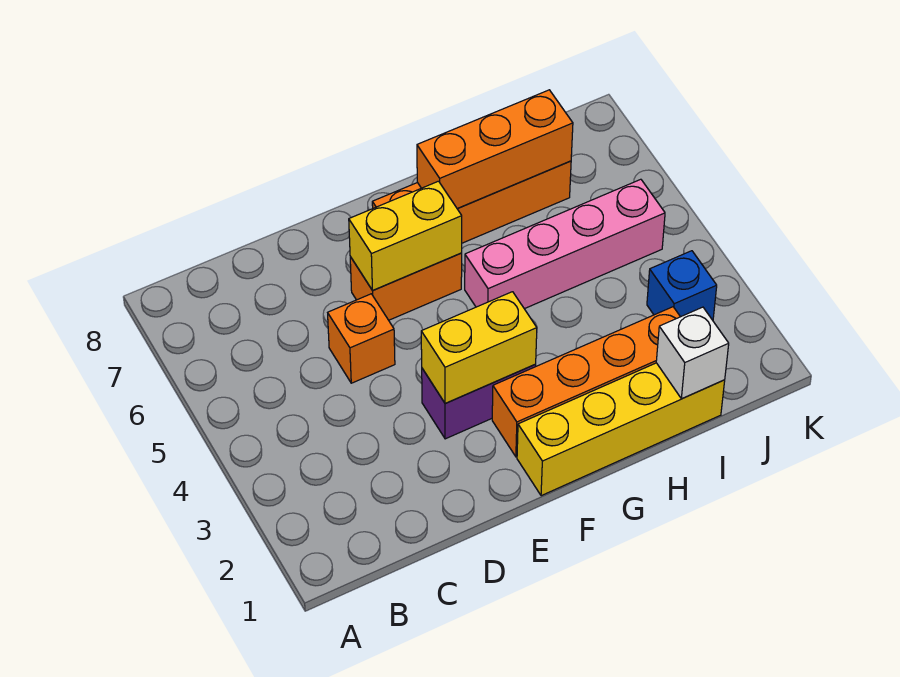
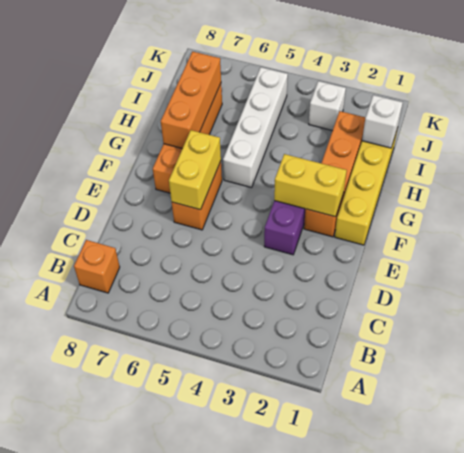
orange brick D5 level 1 -> orange brick B8 level 1
yellow brick E3:F3 level 2 -> yellow brick F2:F3 level 2
pink brick G5:J5 level 1 -> white brick G5:J5 level 1
blue brick J3 level 1 -> white brick J3 level 1

